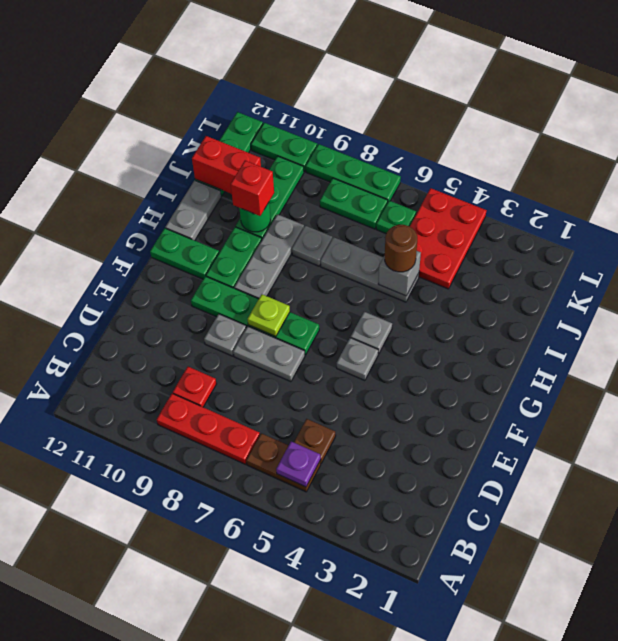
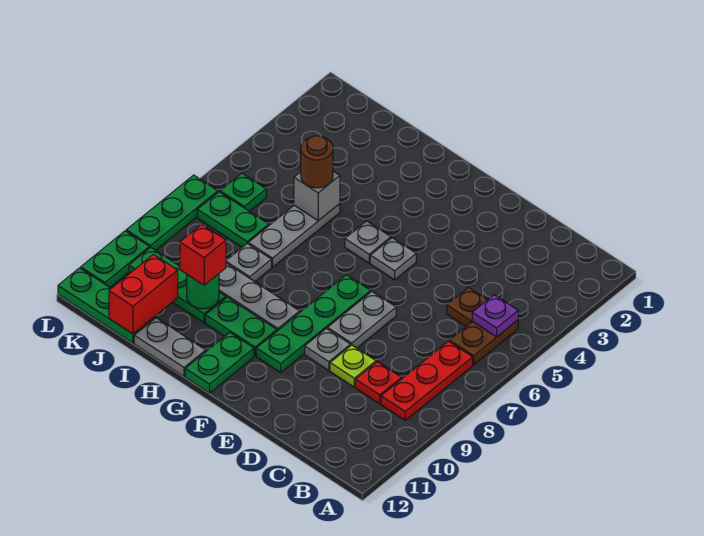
lime plate F8 level 2 -> lime plate D9 level 1
red plate J4:L5 level 1 -> none
green plate K7:K8 level 1 -> green plate J7:K7 level 1

